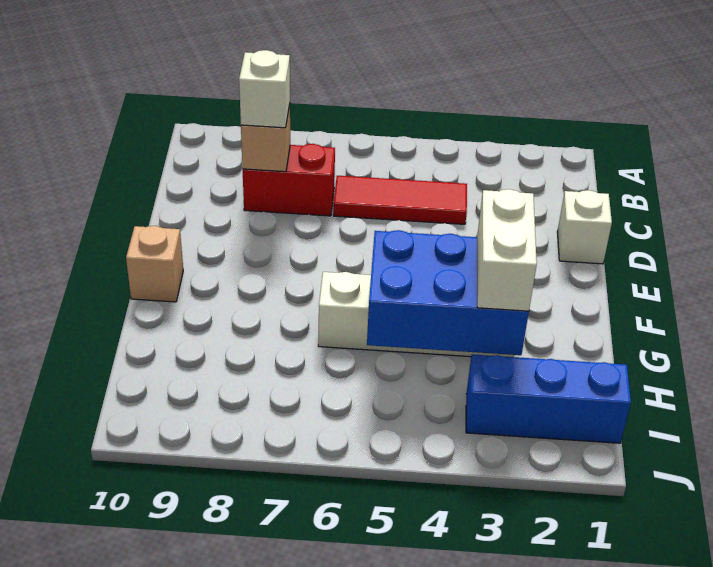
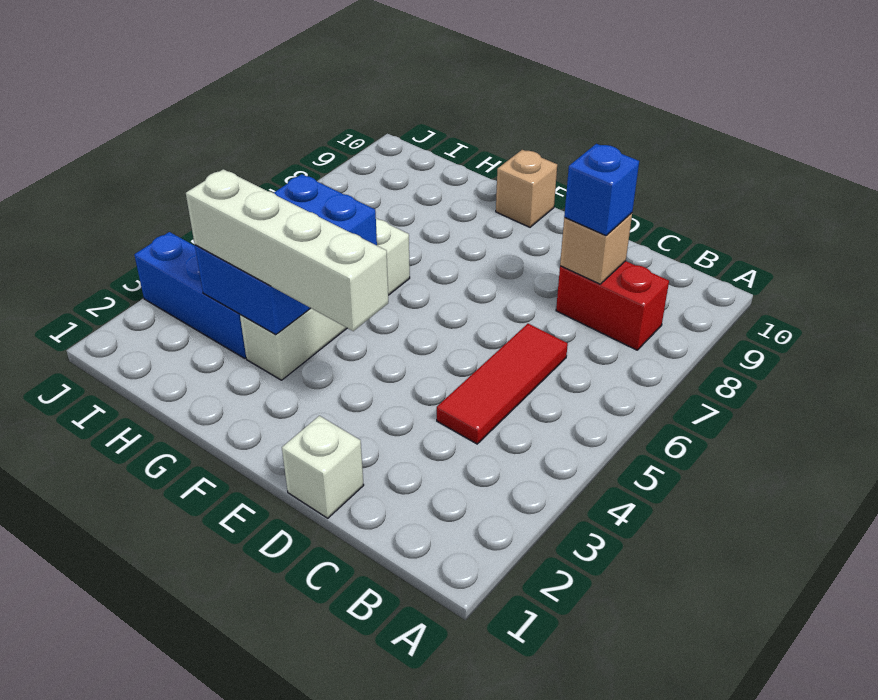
red brick C7:C8 level 1 -> red brick B8:C8 level 1
white brick C8 level 3 -> blue brick C8 level 3
white brick G3:H3 level 3 -> white brick E3:H3 level 3
blue brick I1:I3 level 1 -> blue brick H3:J3 level 1

